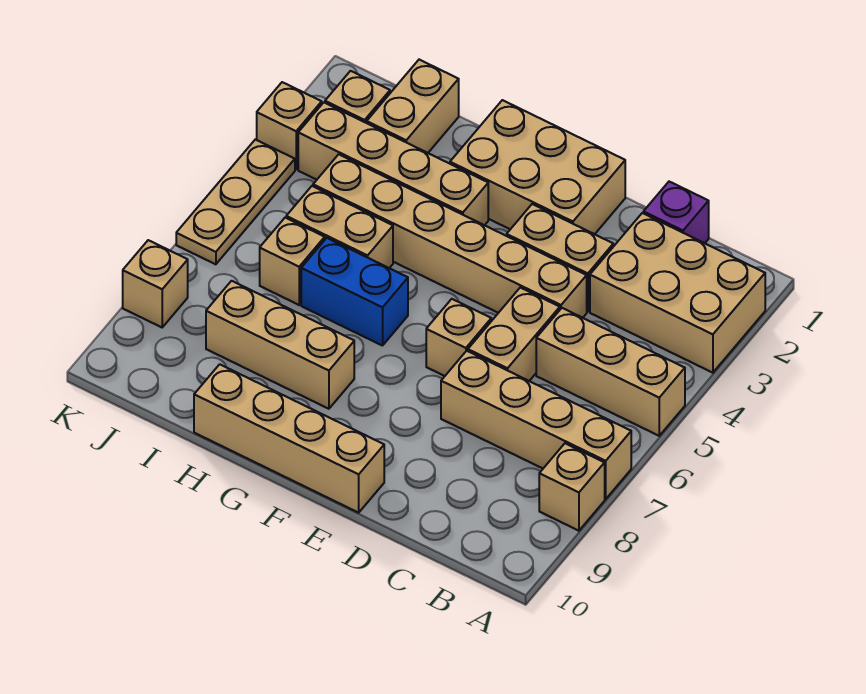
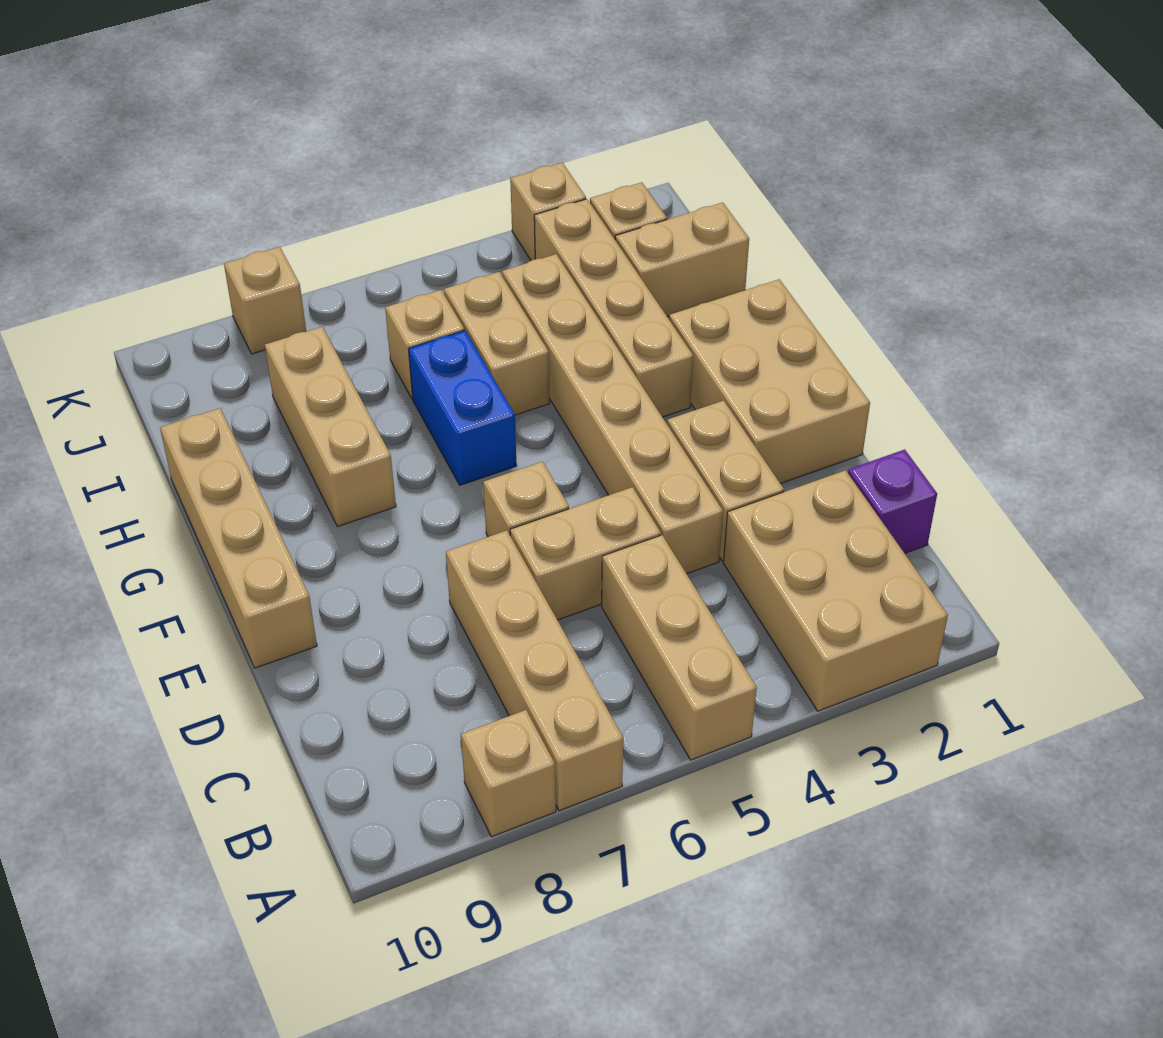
tan plate K4:K6 level 1 -> none

